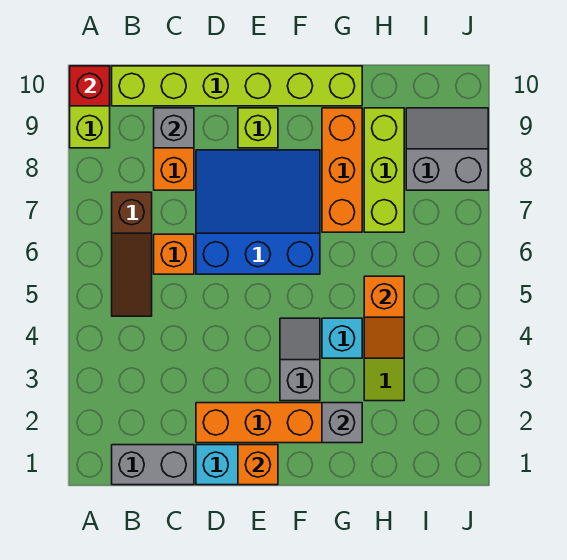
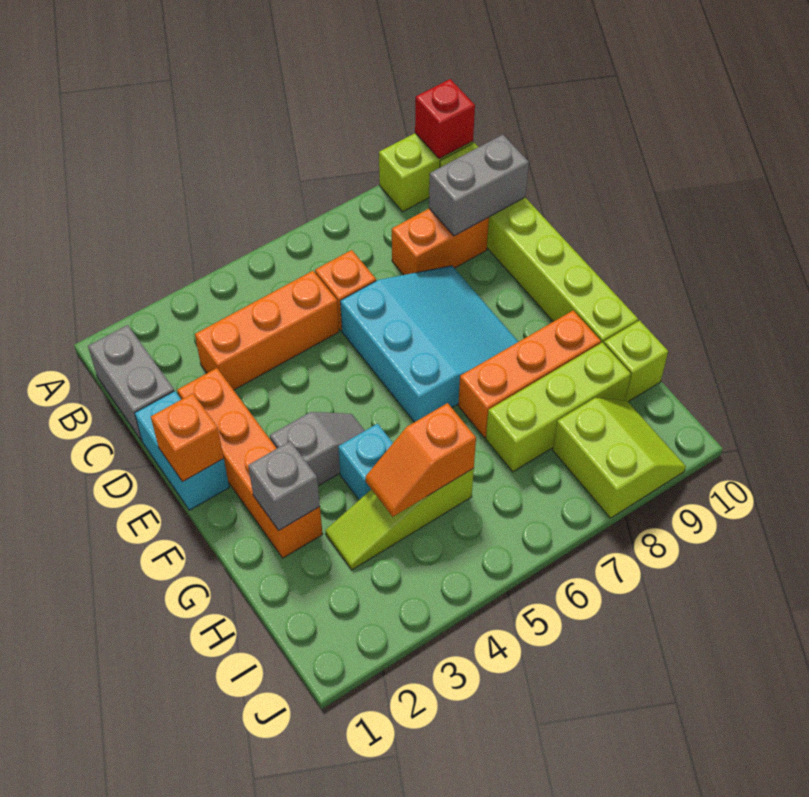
brown slope B5:B7 level 1 top 7 -> none
none -> orange brick C3:C5 level 1
grey brick C9 level 2 -> grey brick C9:C10 level 2
blue slope D6:F8 level 1 top 6 -> cyan slope D6:F8 level 1 top 6
lime brick E9 level 1 -> lime brick H10 level 1
grey slope I8:J9 level 1 top 8 -> lime slope I8:J9 level 1 top 8

